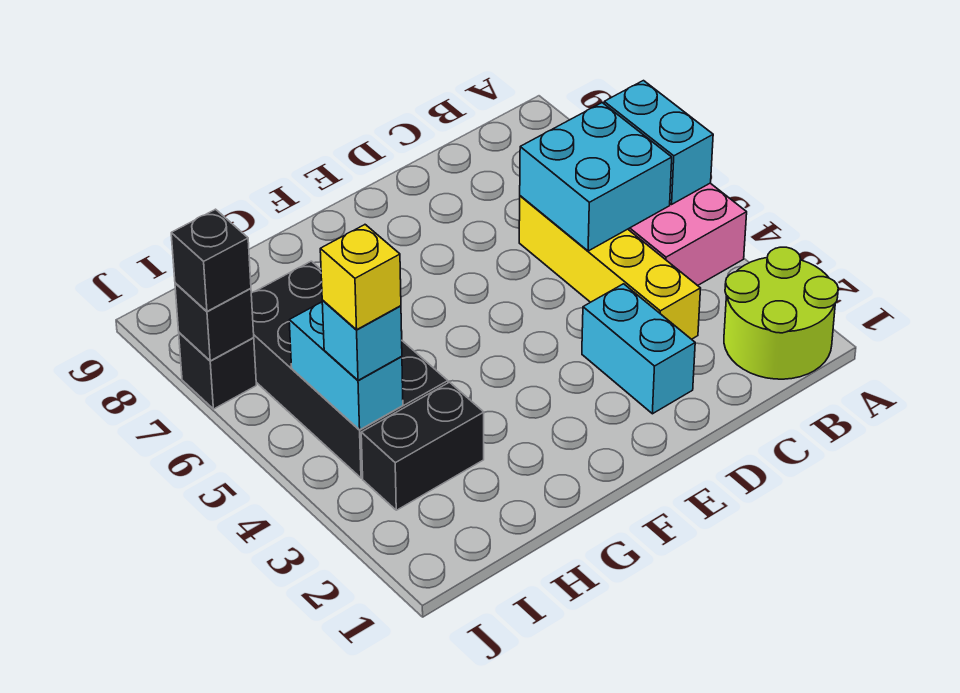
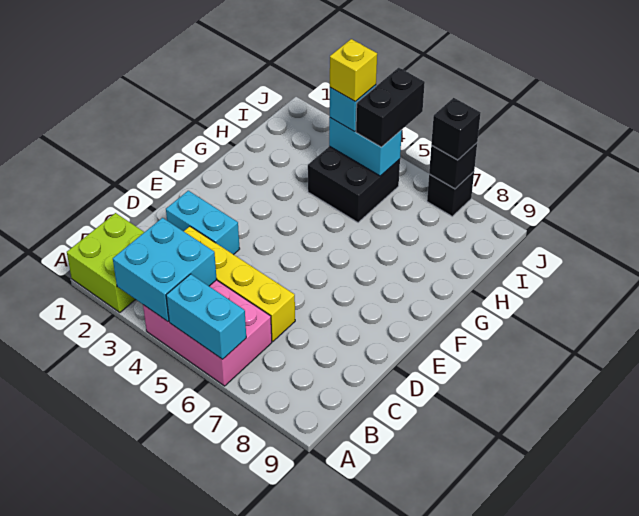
lime round brick A1:B2 level 1 -> lime brick A1:B2 level 1
cyan brick B5:C6 level 2 -> cyan brick A3:B4 level 2
black brick H3:I3 level 1 -> black brick I5:J5 level 3
black brick H4:I7 level 1 -> black brick H4:I5 level 1

